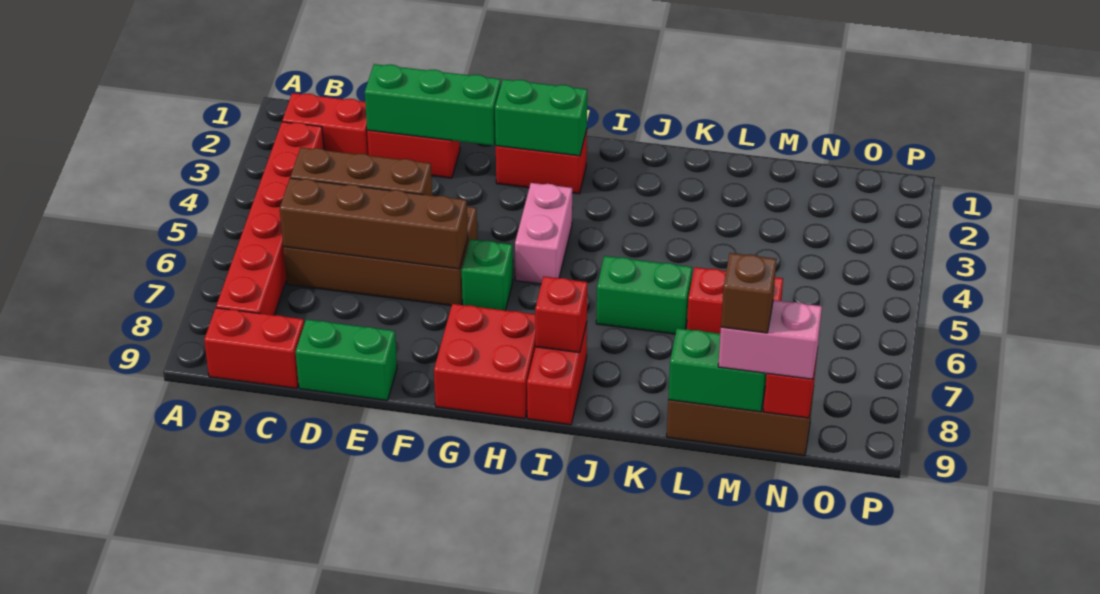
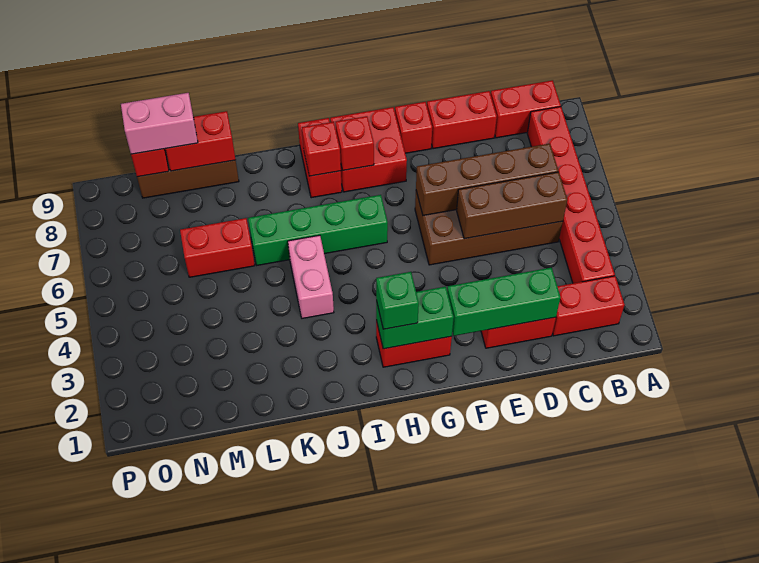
green brick D9:E9 level 1 -> red brick D9:E9 level 1
none -> red brick F9 level 1
green brick G6 level 1 -> green brick H2 level 3
pink brick H4:H5 level 1 -> pink brick J4:J5 level 1
none -> red brick H8 level 2
green brick J6:K6 level 1 -> green brick H6:K6 level 1
green brick L9:M9 level 2 -> red brick L9:M9 level 2
brown brick M9 level 4 -> none

